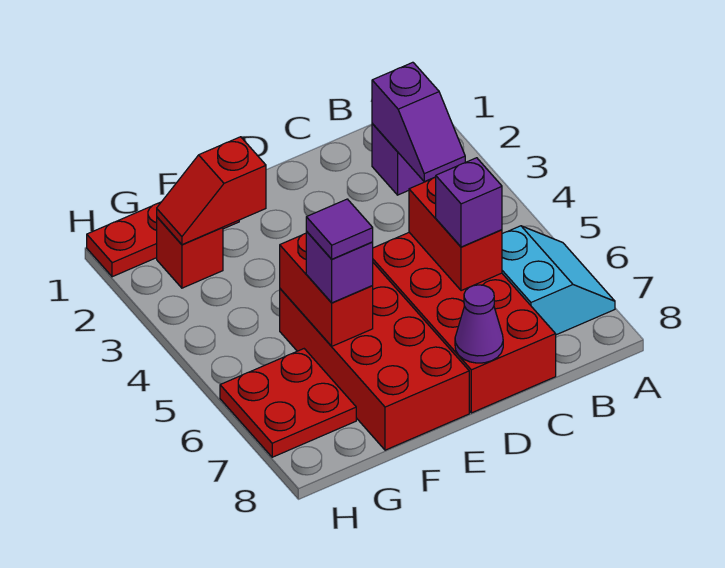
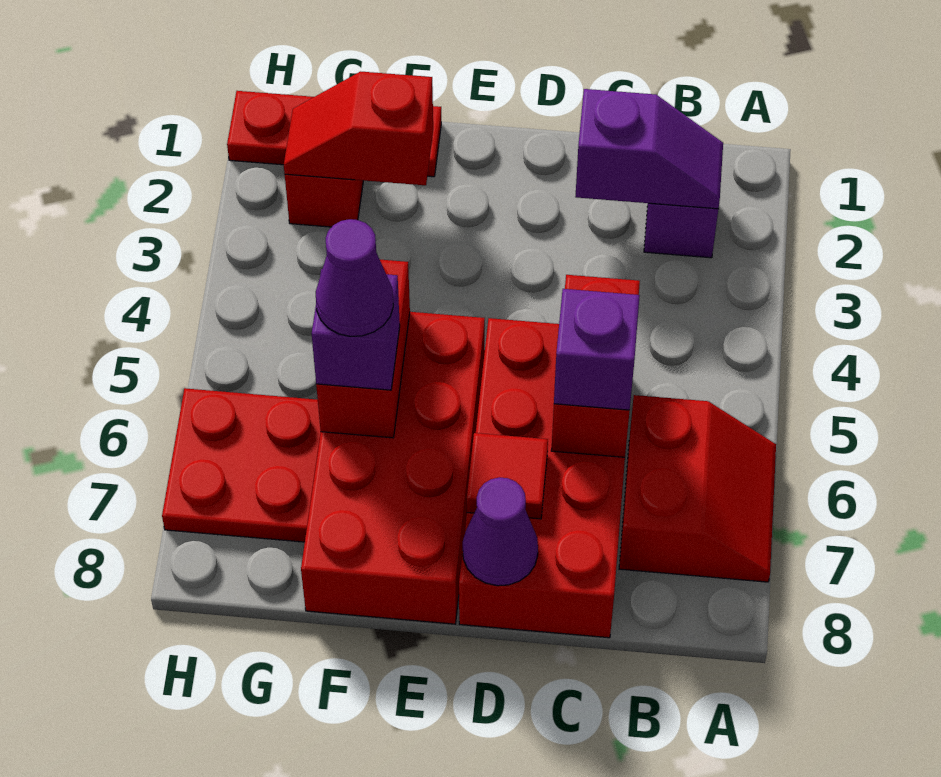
cyan slope A6:B7 level 1 top B -> red slope A6:B7 level 1 top B
purple slope B2:B3 level 2 top 2 -> purple slope B2:C2 level 2 top C
none -> red tile D7 level 2
purple tile F6 level 4 -> purple cone F6 level 4

